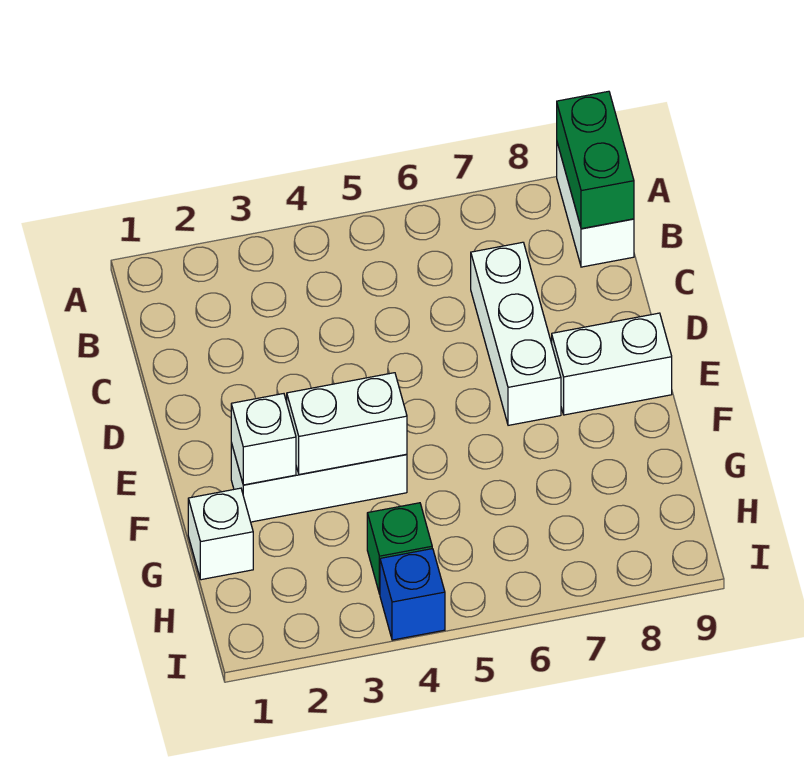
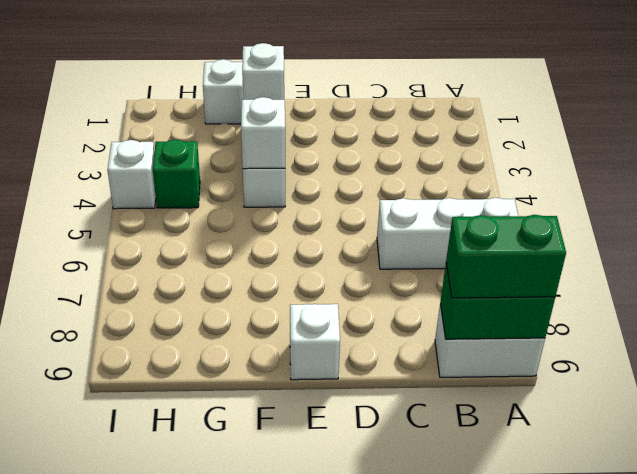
none -> green brick A9:B9 level 3
white brick C7:E7 level 1 -> white brick A6:C6 level 1
white brick E8:E9 level 1 -> white brick E9 level 1
white brick F3:F4 level 2 -> white brick F4 level 2
blue brick I4 level 1 -> white brick I4 level 1

